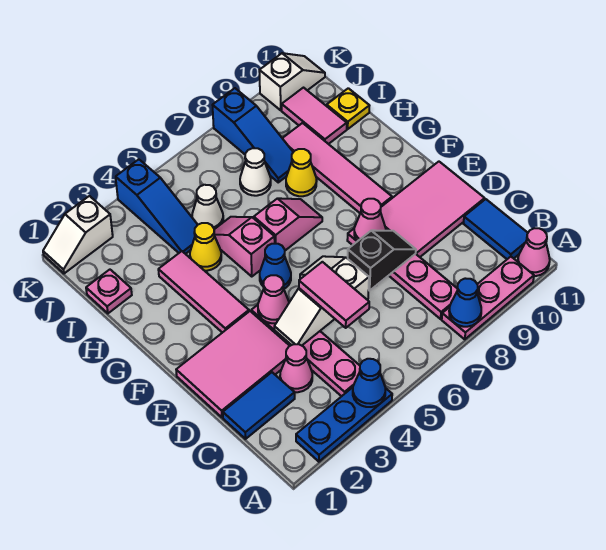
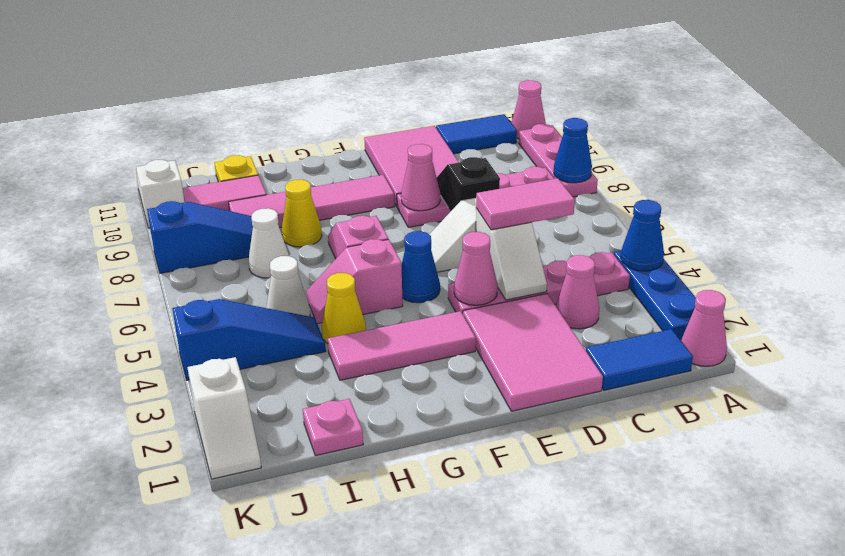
none -> pink cone A1 level 1
blue tile C1:C2 level 1 -> blue tile B1:C1 level 1

